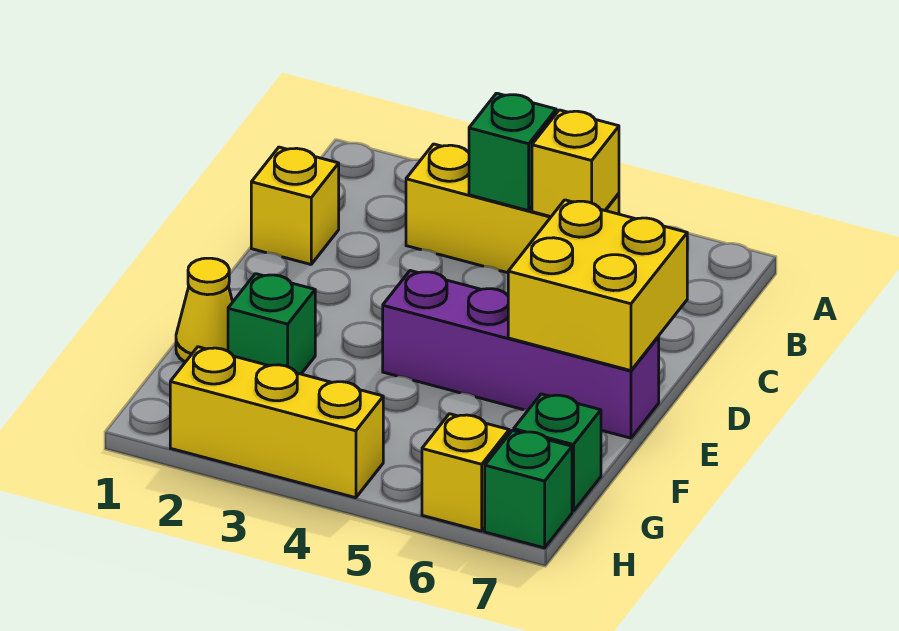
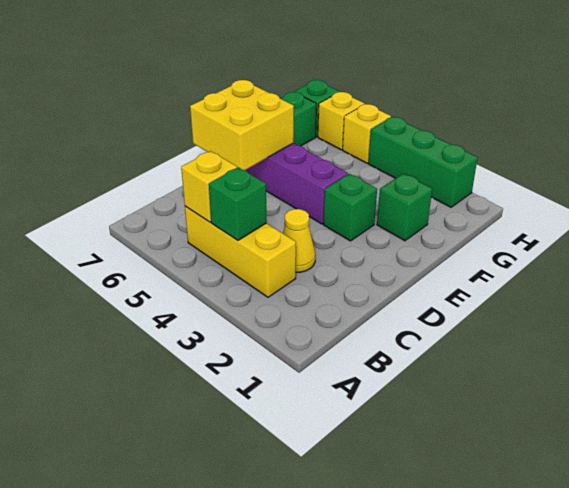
yellow brick C1 level 1 -> yellow brick H5 level 1
none -> green brick E3 level 1
yellow cone F1 level 1 -> yellow cone C3 level 1
yellow brick H2:H4 level 1 -> green brick H2:H4 level 1

